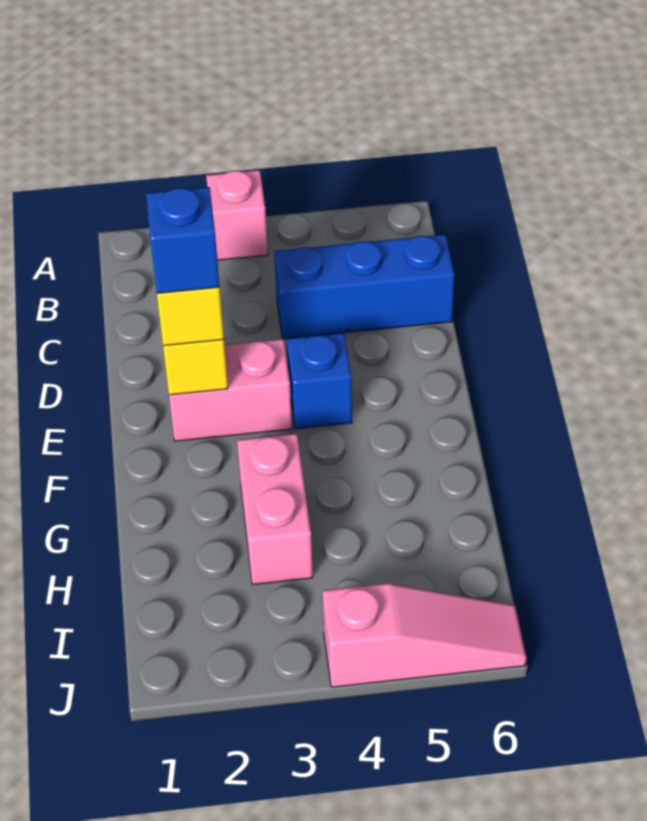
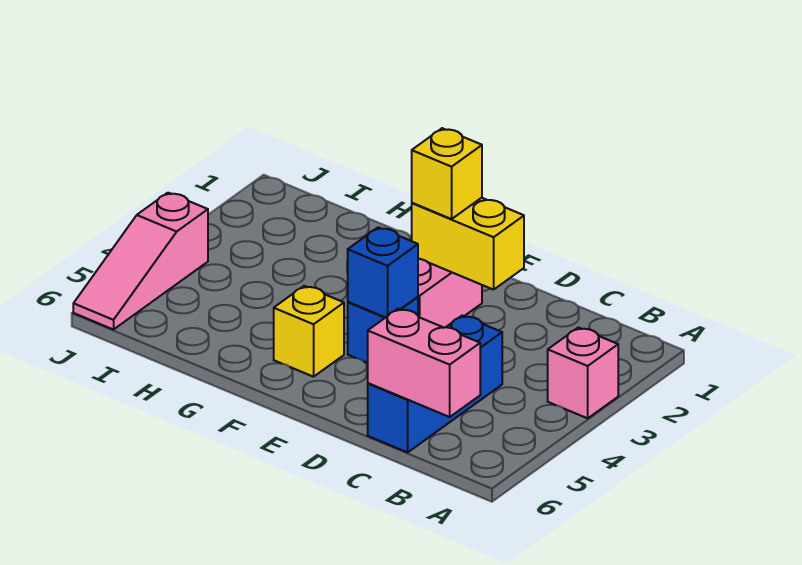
blue brick E2 level 4 -> blue brick E4 level 2
none -> yellow brick F5 level 1
pink brick G3:H3 level 1 -> pink brick B6:C6 level 2

